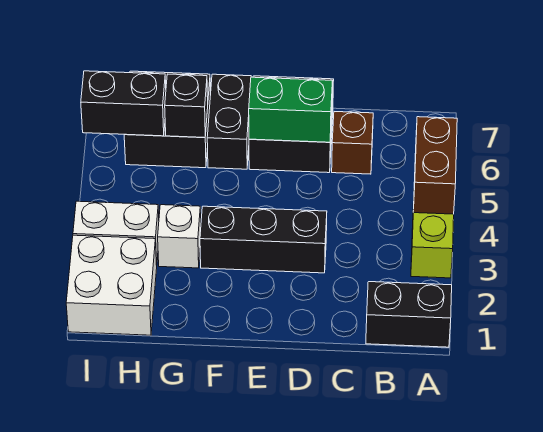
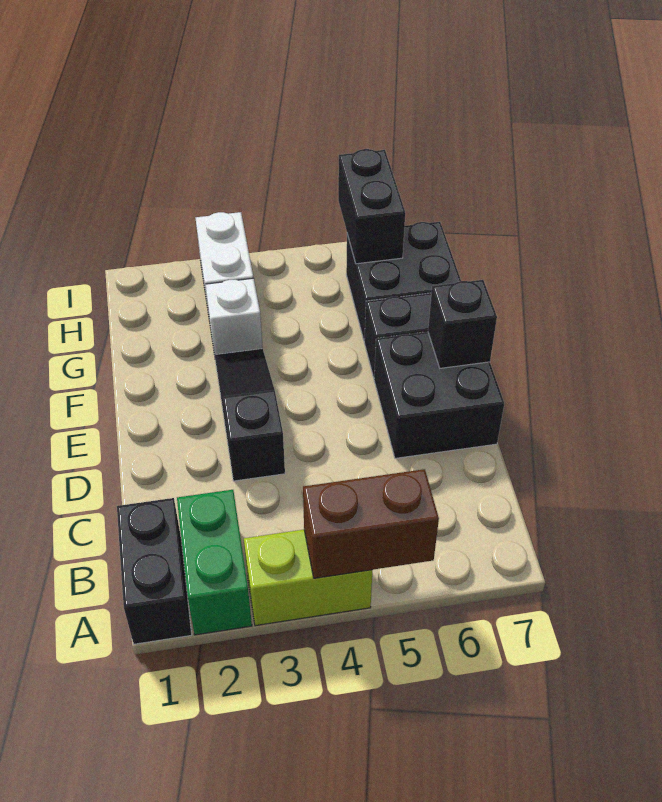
brown brick C6 level 1 -> none
black brick D3:F3 level 1 -> black slope D3:F3 level 1 top D
green brick D6:E6 level 2 -> green brick A2:B2 level 1
black brick G6 level 2 -> black brick E7 level 2
white brick H1:I2 level 1 -> none

